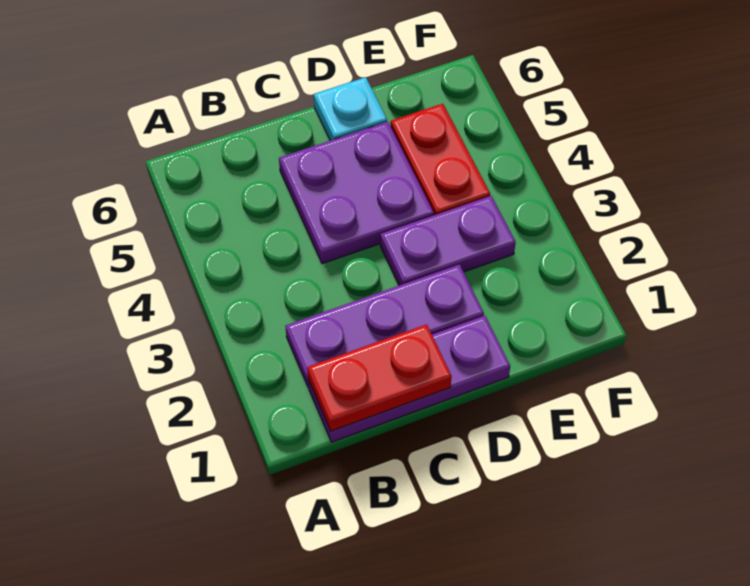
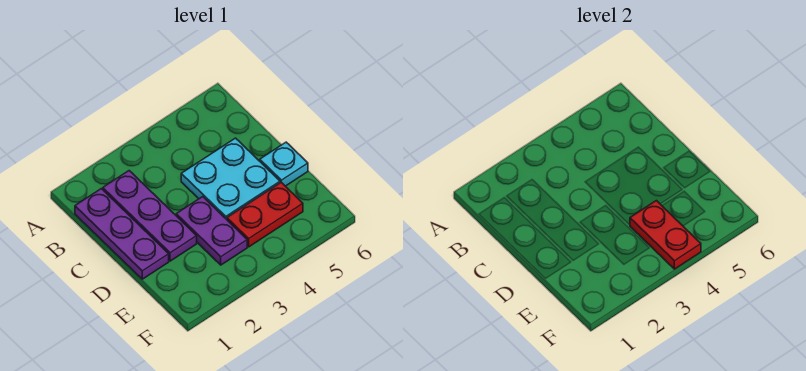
red plate B1:C1 level 2 -> red plate E4:F4 level 2
purple plate C4:D5 level 1 -> cyan plate C4:D5 level 1

